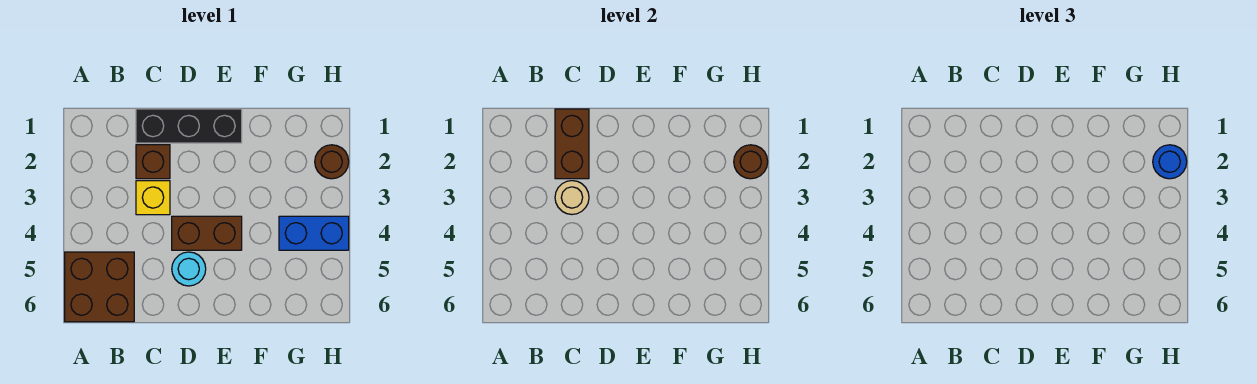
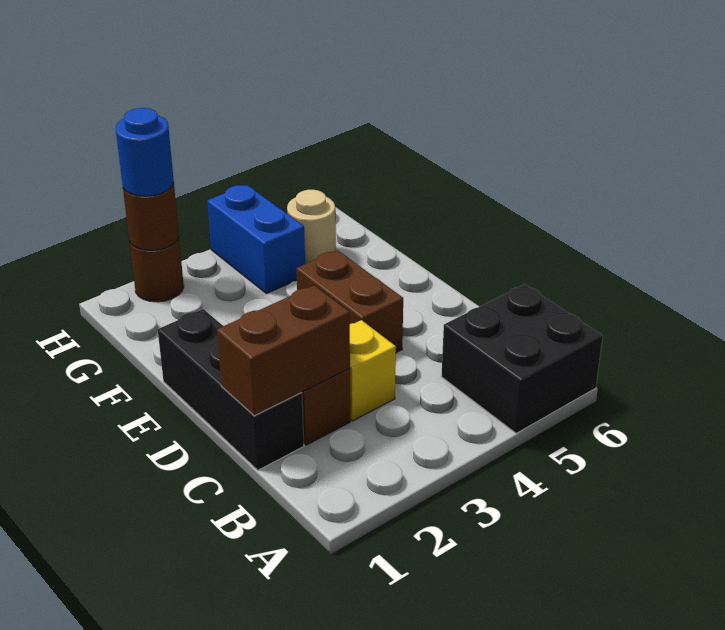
brown brick A5:B6 level 1 -> black brick A5:B6 level 1
tan round brick C3 level 2 -> tan round brick G5 level 1
cyan round brick D5 level 1 -> none

